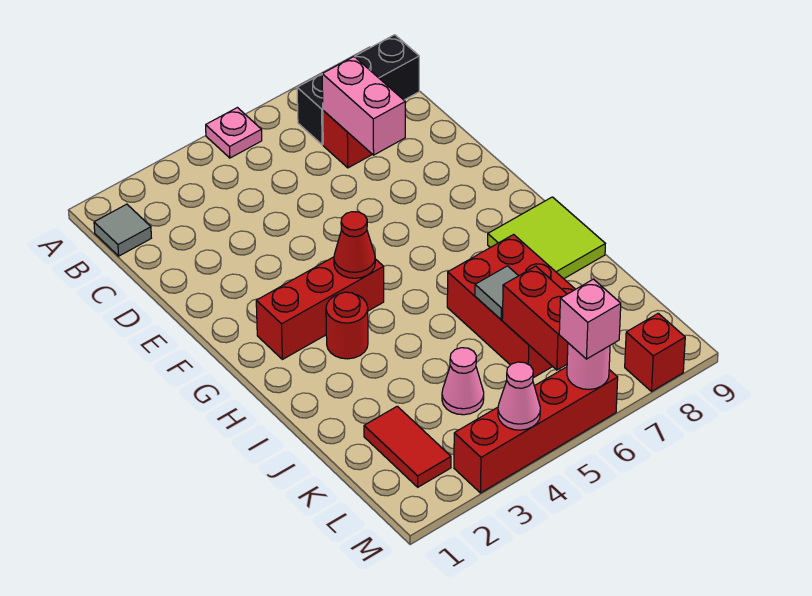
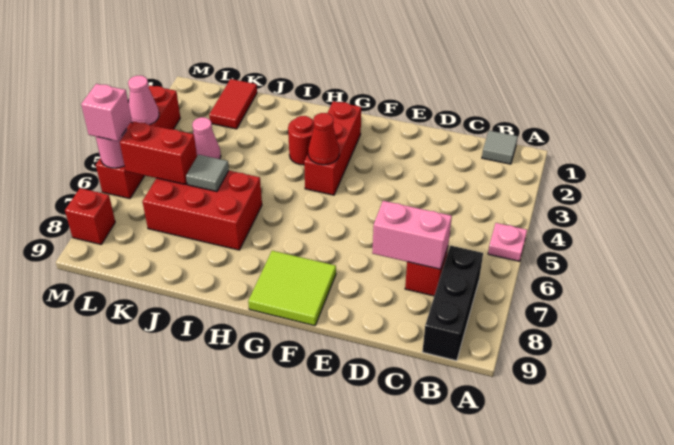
lime tile H8:I9 level 1 -> lime tile F8:G9 level 1
red tile K2:L2 level 1 -> red tile K1:K2 level 1

